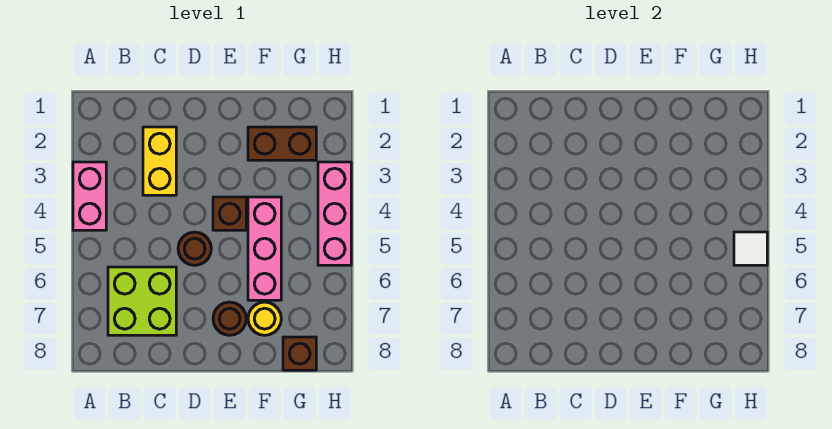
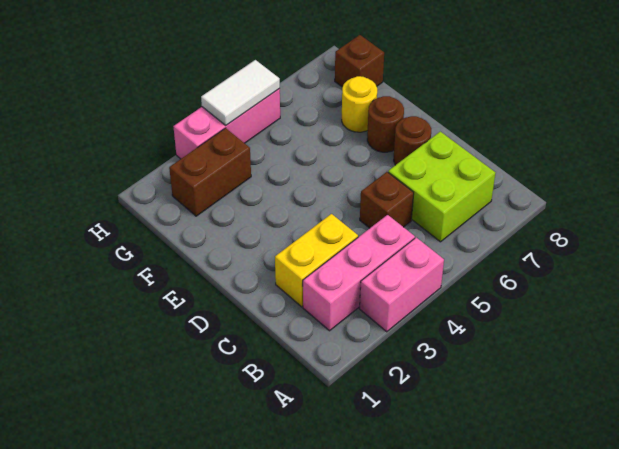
brown round brick D5 level 1 -> brown round brick D7 level 1
brown brick E4 level 1 -> brown brick C5 level 1
brown brick F2:G2 level 1 -> brown brick G2:G3 level 1
pink brick F4:F6 level 1 -> pink brick B2:B4 level 1
white tile H5 level 2 -> white tile H4:H5 level 2

